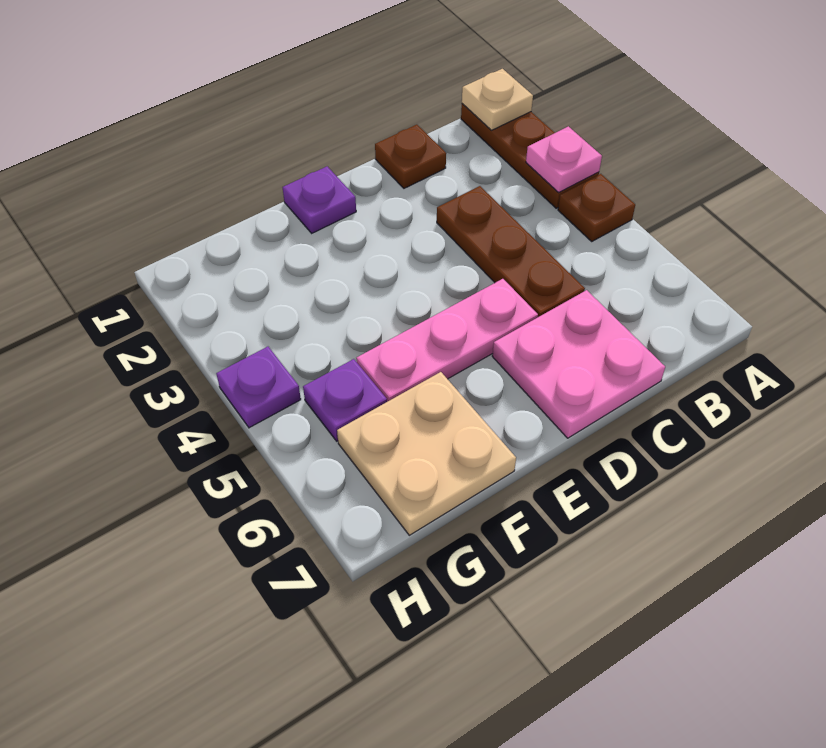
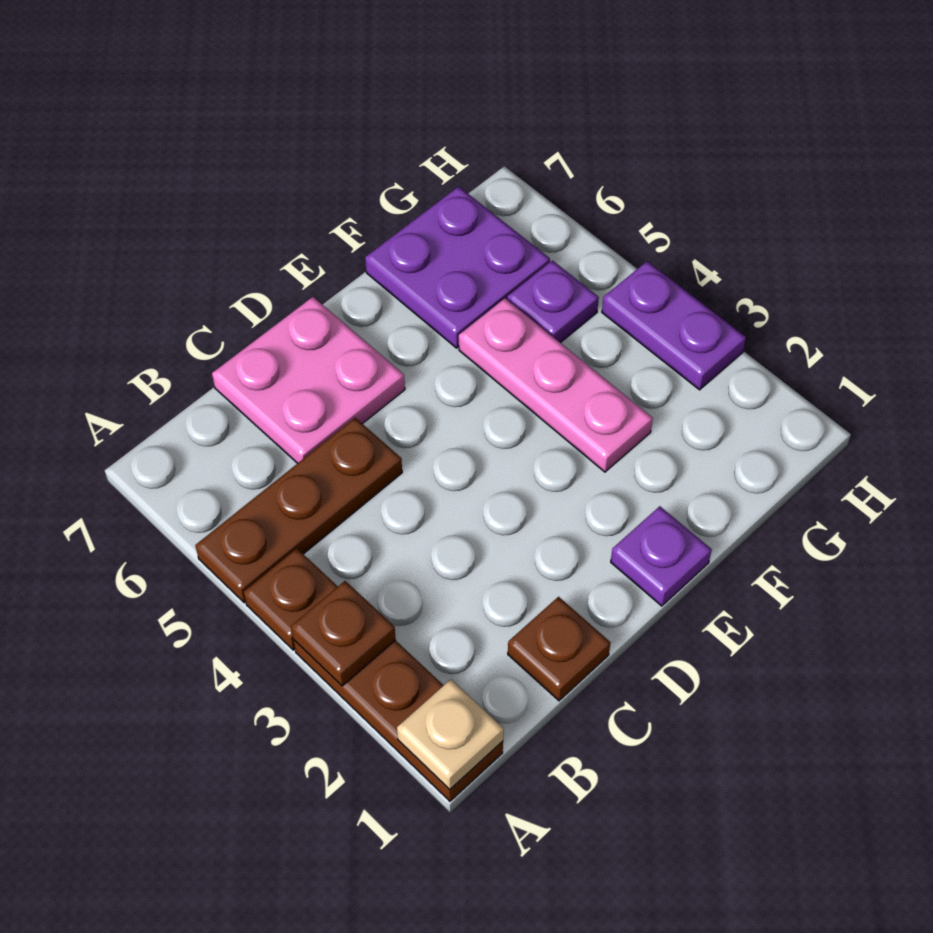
pink plate A3 level 2 -> brown plate A3 level 2
brown plate C3:C5 level 1 -> brown plate A5:C5 level 1
pink plate D5:F5 level 1 -> pink plate F3:F5 level 1
tan plate F6:G7 level 1 -> purple plate F6:G7 level 1
purple plate H4 level 1 -> purple plate H3:H4 level 1

